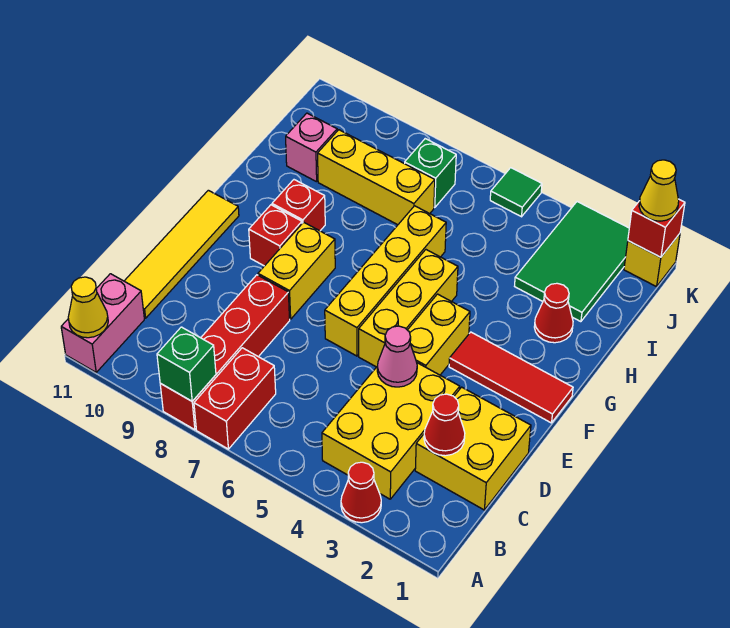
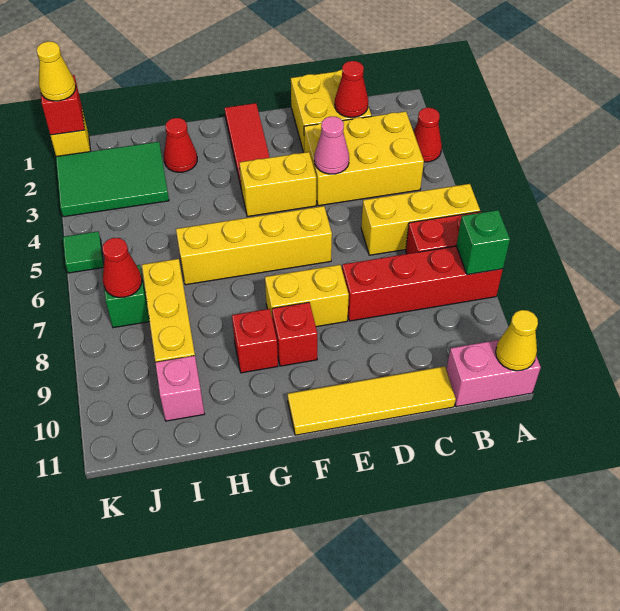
yellow brick E5:G5 level 1 -> yellow brick A6:C6 level 1
none -> red cone J7 level 2

